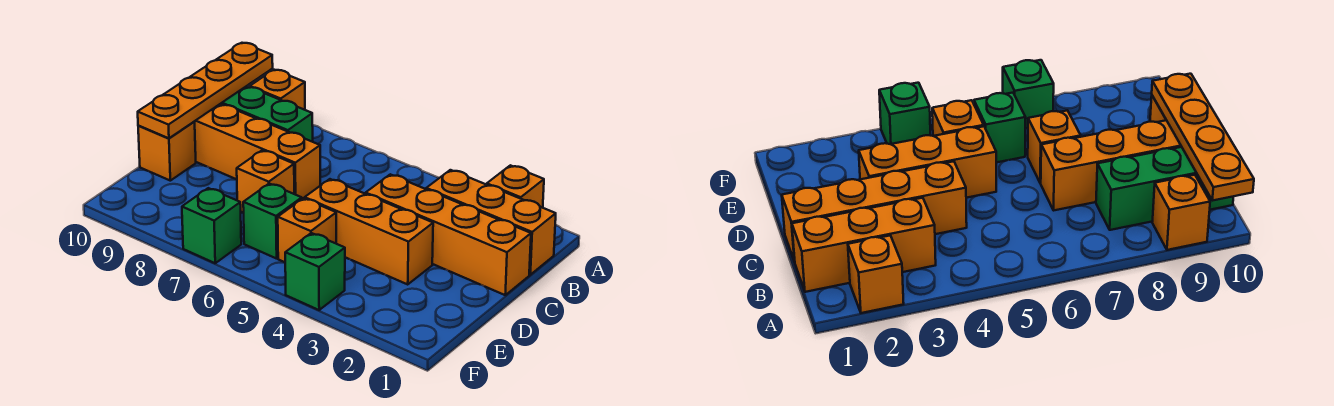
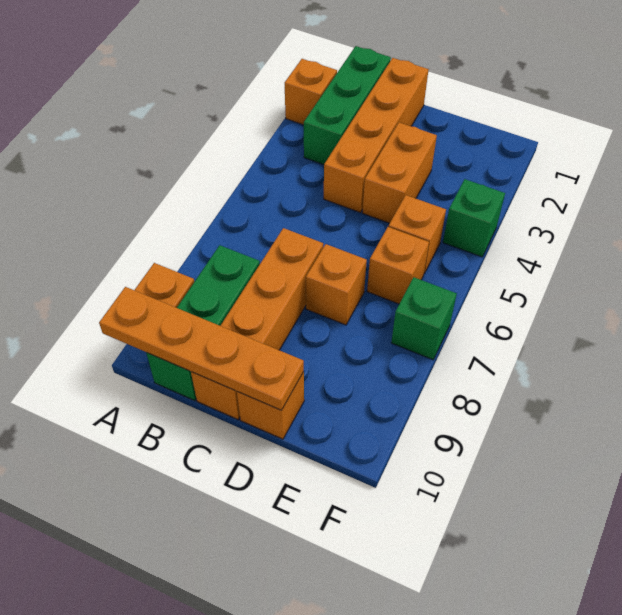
orange brick B1:B3 level 1 -> green brick B1:B3 level 1
orange brick D3:D5 level 1 -> orange brick D3:D4 level 1
green brick E6 level 1 -> orange brick E6 level 1

